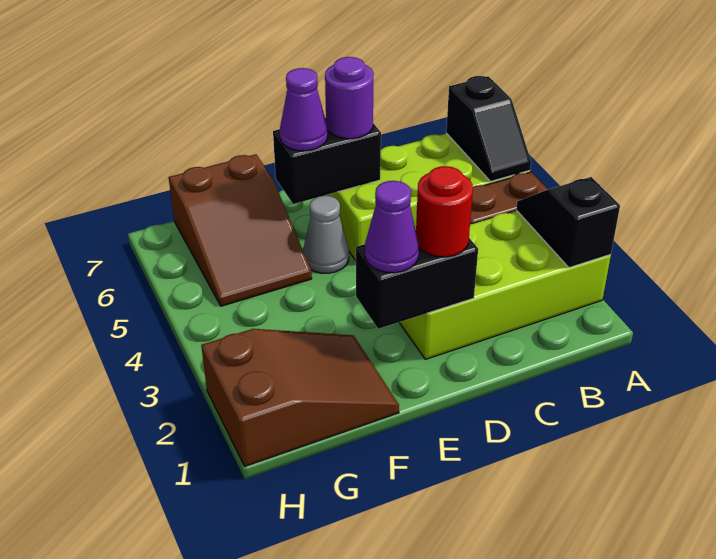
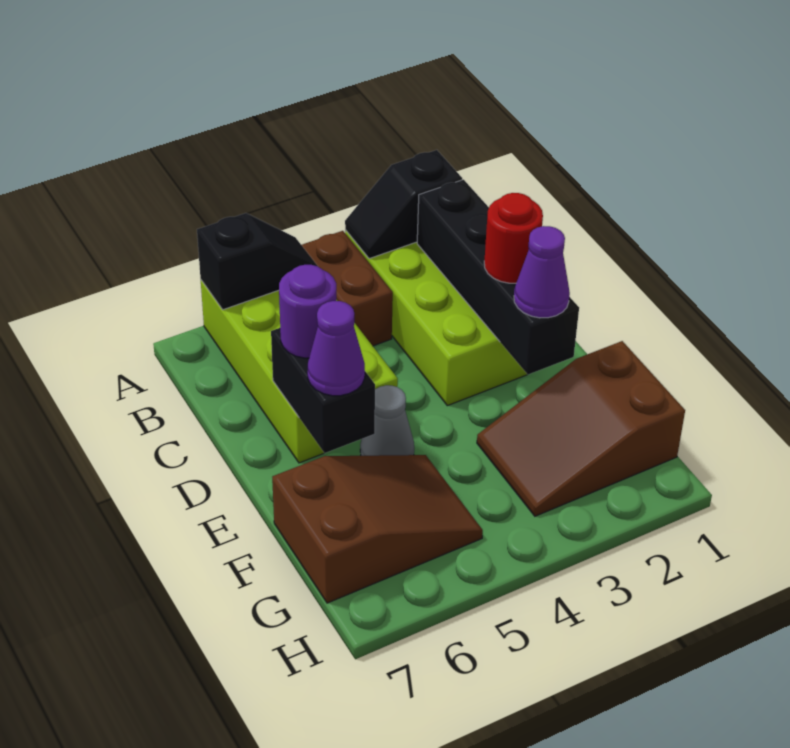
black brick D2:E2 level 2 -> black brick B2:E2 level 2
brown slope F1:H2 level 1 top H -> brown slope F1:G3 level 1 top 1

